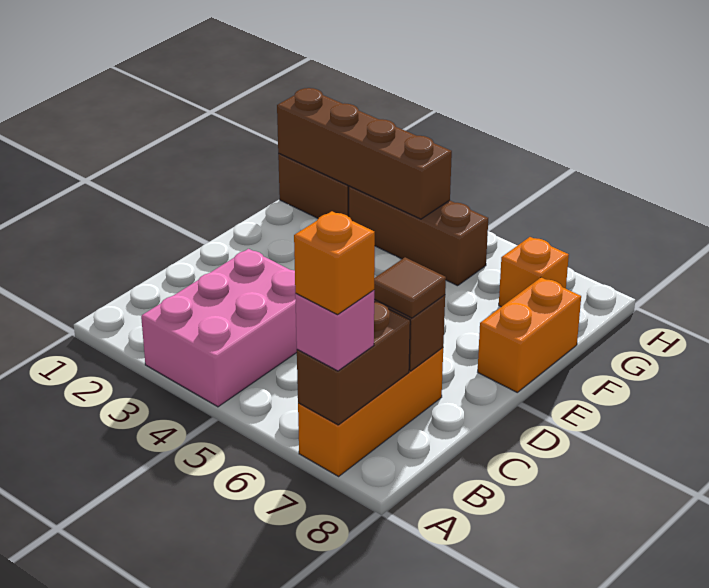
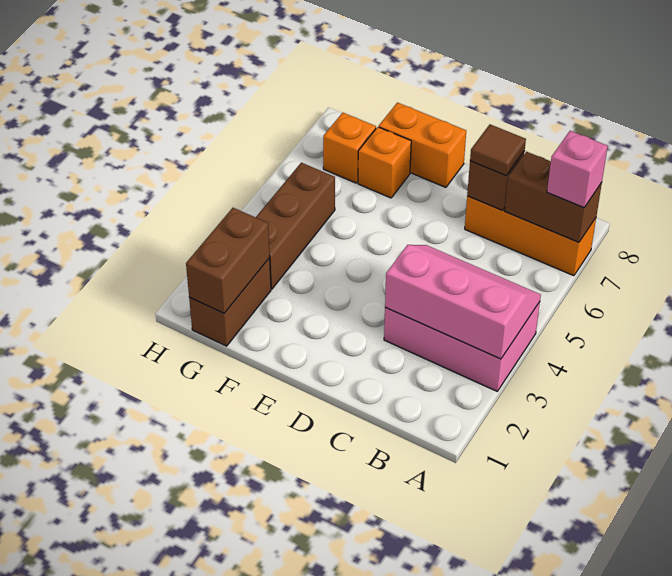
none -> pink slope A3:C4 level 2 top 3
orange brick A7 level 4 -> orange brick F7 level 1
brown brick G1:G4 level 2 -> brown brick G1:G2 level 2

